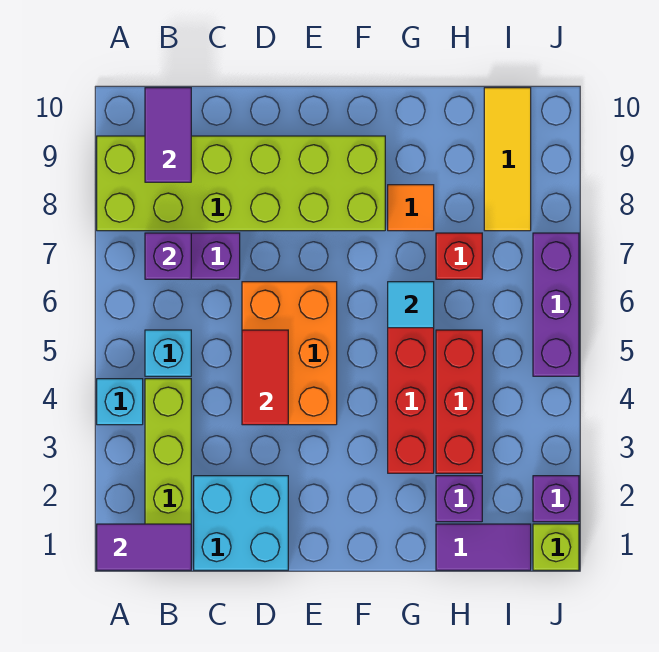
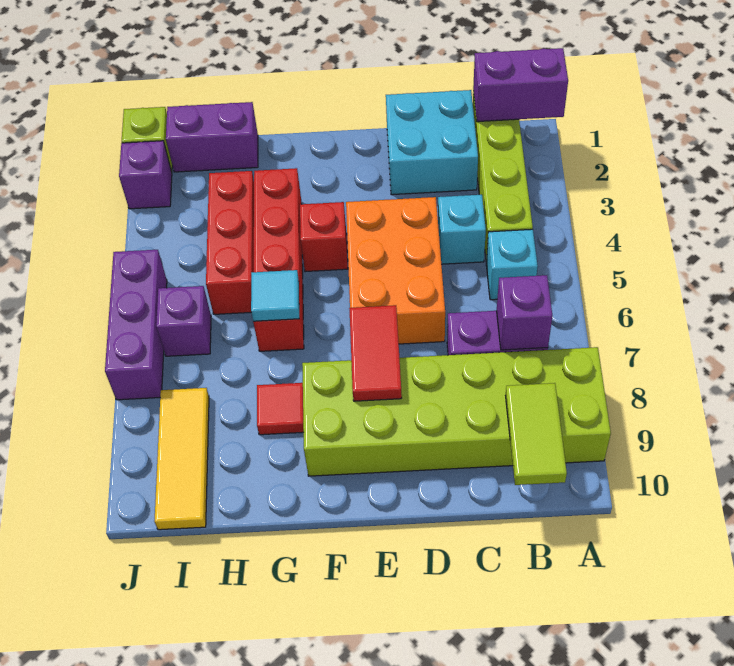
purple tile A1:B1 level 2 -> purple brick A1:B1 level 2
cyan brick A4 level 1 -> cyan brick C4 level 1
purple tile B9:B10 level 2 -> lime tile B9:B10 level 2
red tile D4:D5 level 2 -> red tile E7:E8 level 2
orange tile G8 level 1 -> red tile G8 level 1
purple tile H1:I1 level 1 -> purple brick H1:I1 level 1
purple brick H2 level 1 -> purple brick I6 level 1
red brick H7 level 1 -> red brick F4 level 1

